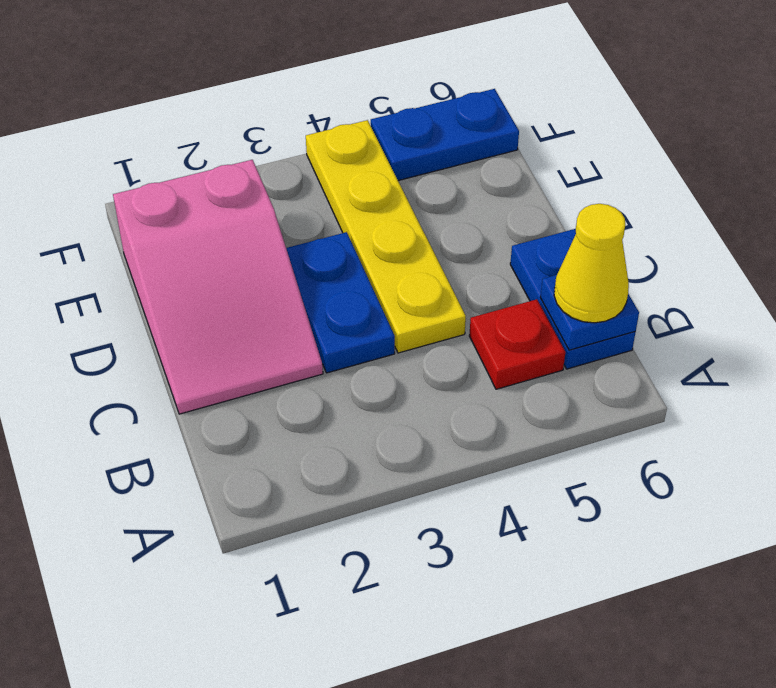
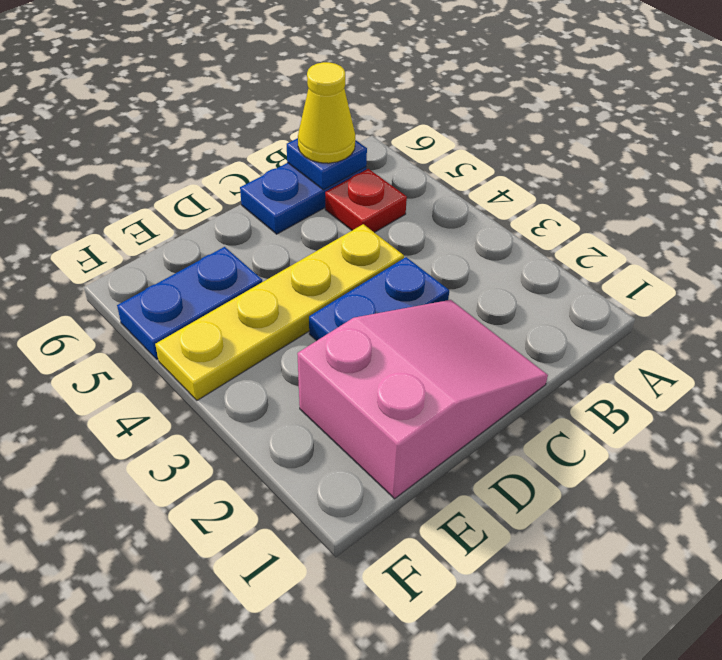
blue plate F5:F6 level 1 -> blue plate E5:F5 level 1

